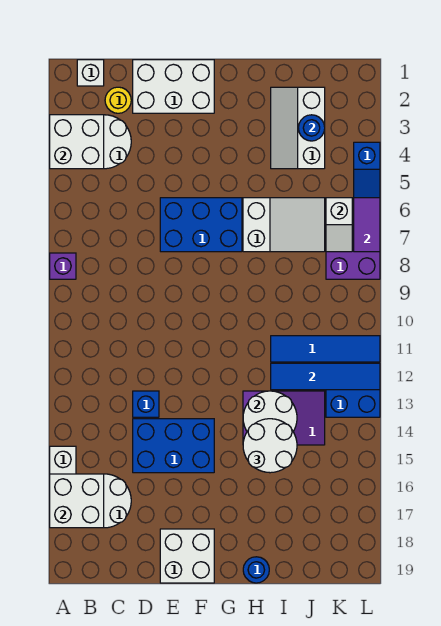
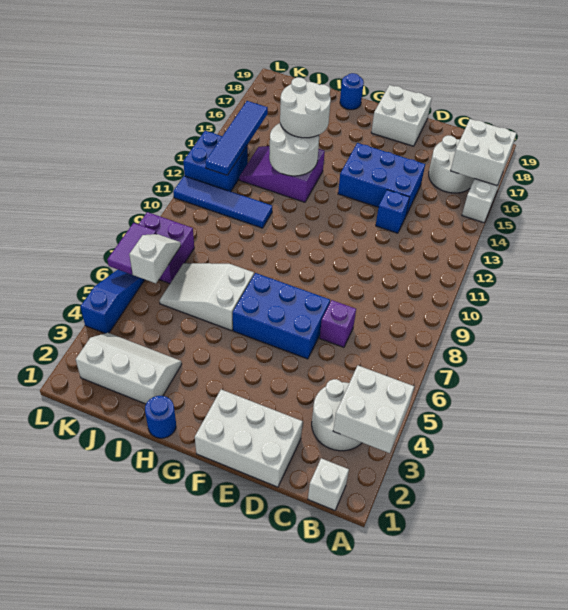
purple brick A8 level 1 -> purple brick D7 level 1
yellow round brick C2 level 1 -> none
white slope I2:J4 level 1 top J -> white slope I2:K3 level 1 top 2
blue tile I12:L12 level 2 -> blue tile K12:K15 level 2
blue round brick J3 level 2 -> blue round brick H1 level 1

